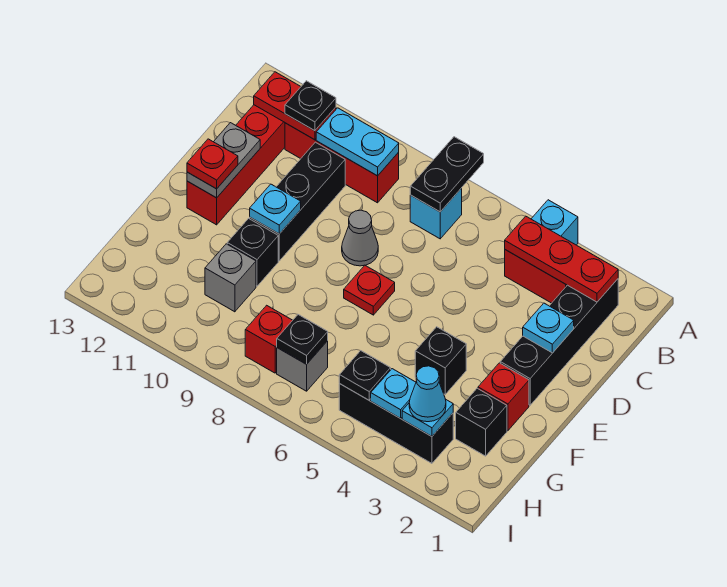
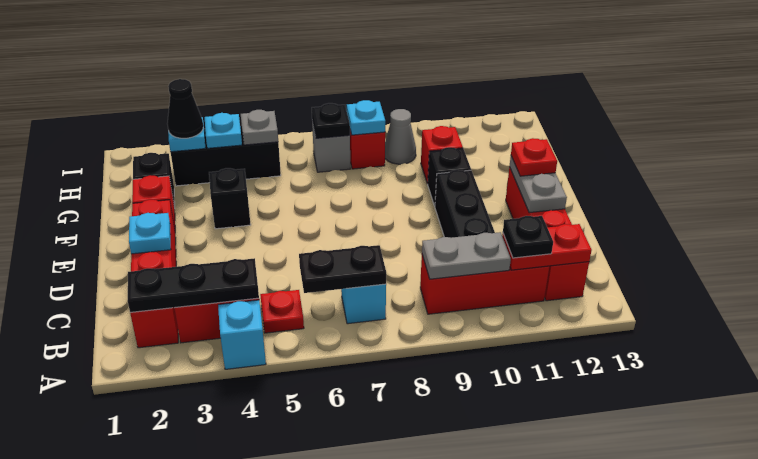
black plate A7:B7 level 2 -> black plate B6:B7 level 2
black brick B2:E2 level 1 -> red brick B2:E2 level 1
red plate B2:B4 level 2 -> black plate B2:B4 level 2
cyan plate B9:B10 level 2 -> grey plate B9:B10 level 2
grey cone D8 level 1 -> grey cone H9 level 1
red plate E7 level 1 -> red plate B5 level 1
cyan plate E10 level 2 -> cyan plate H8 level 2
grey brick G10 level 1 -> red brick G10 level 1
cyan cone H3 level 3 -> black cone H3 level 3
black plate H5 level 2 -> grey plate H5 level 2

